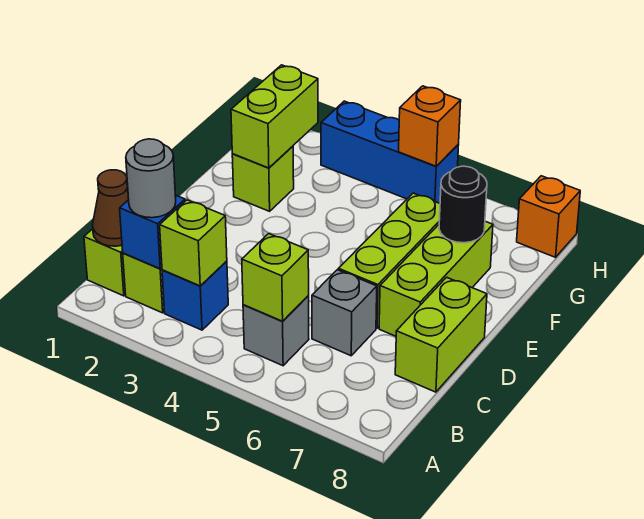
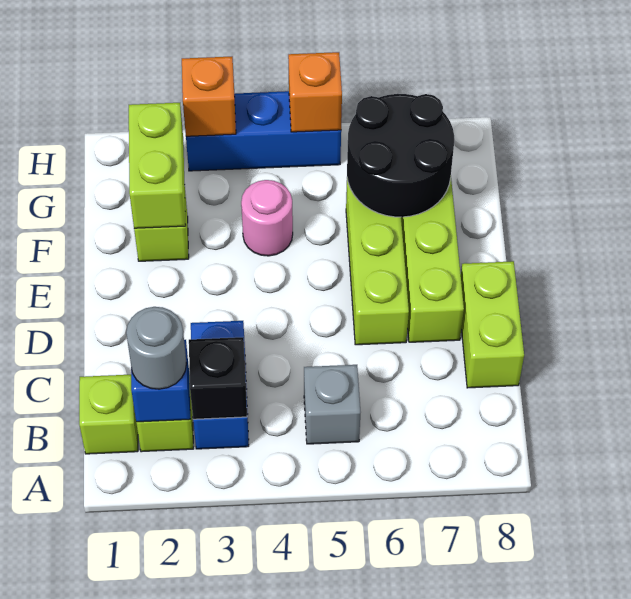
brown cone B1 level 2 -> none
blue brick B3 level 1 -> blue brick B3:C3 level 1
lime brick B3 level 2 -> black brick B3 level 2
lime brick B5 level 2 -> none
grey brick C6 level 1 -> none
none -> pink round brick F4 level 1
black round brick F7 level 2 -> black round brick F6:G7 level 2
orange brick H8 level 1 -> orange brick H3 level 2

